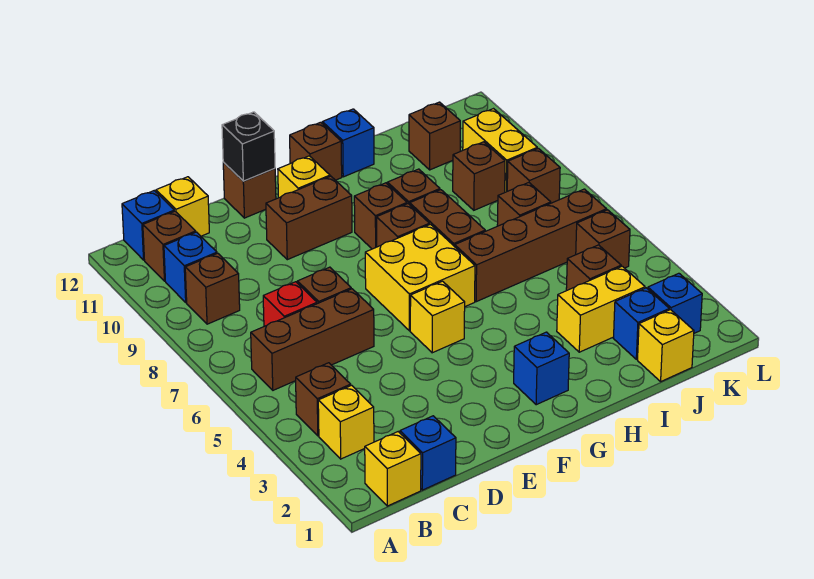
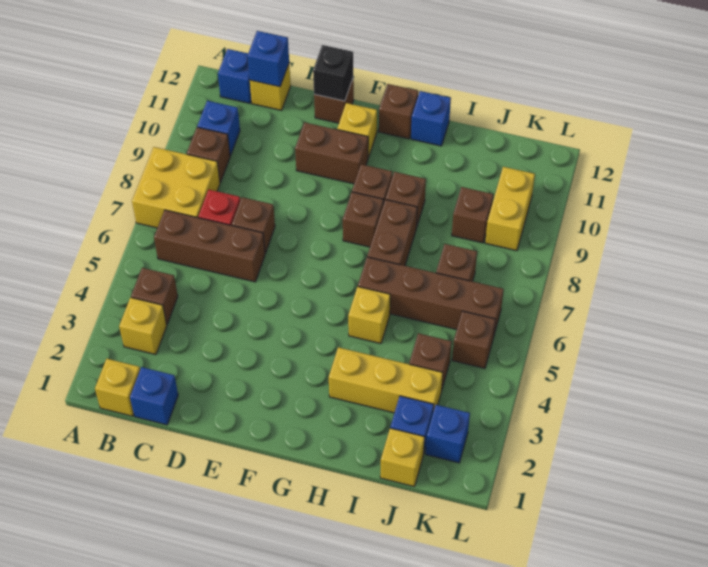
brown brick B11 level 1 -> none
yellow brick F5 level 1 -> yellow brick H5 level 1
yellow brick F6:G7 level 1 -> yellow brick A7:B8 level 1
blue brick G2 level 1 -> blue brick C12 level 2
yellow brick I3:J3 level 1 -> yellow brick H3:J3 level 1
brown brick J11 level 1 -> none
brown brick K8 level 1 -> none

